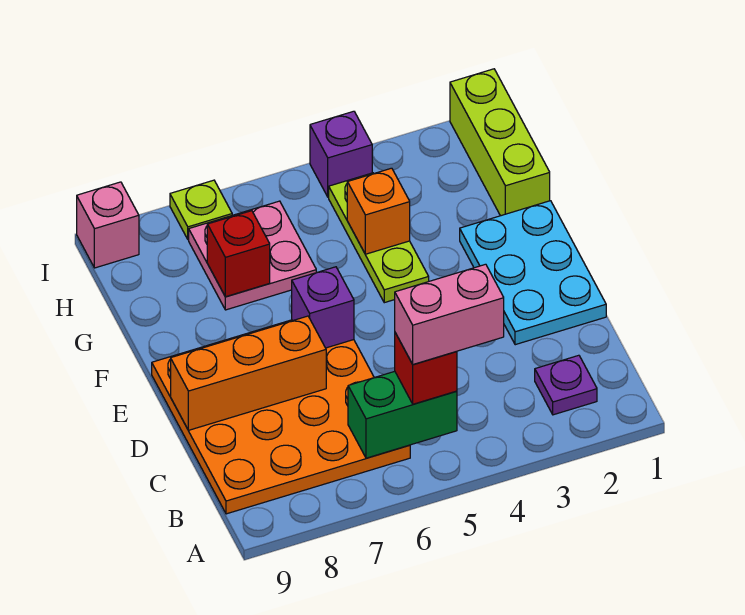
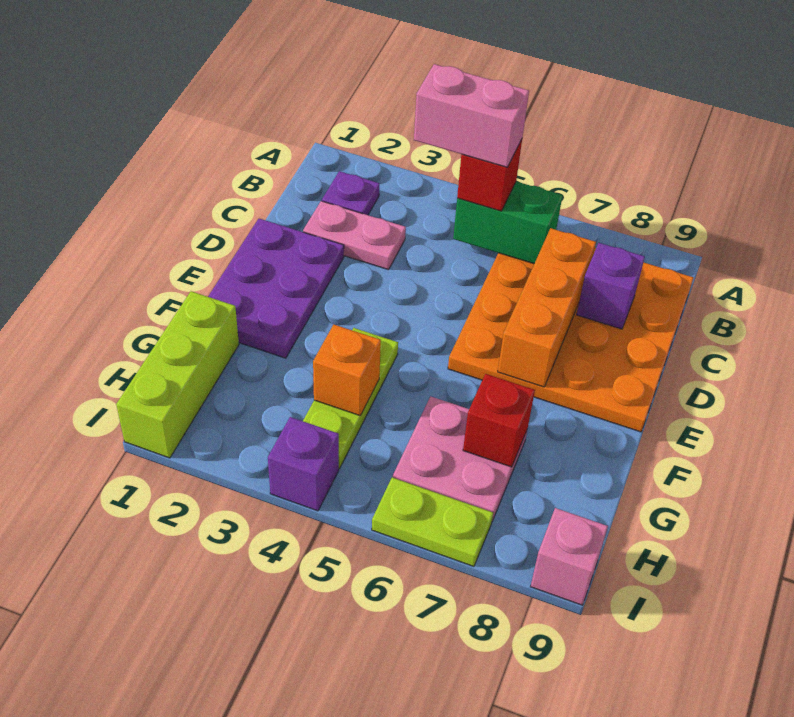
none -> pink plate C2:C3 level 1
cyan plate D1:F2 level 1 -> purple plate D1:F2 level 1
orange brick D7:D9 level 2 -> orange brick C7:E7 level 2
purple brick E6 level 2 -> purple brick C8 level 2
lime plate I7 level 1 -> lime plate I6:I7 level 1

